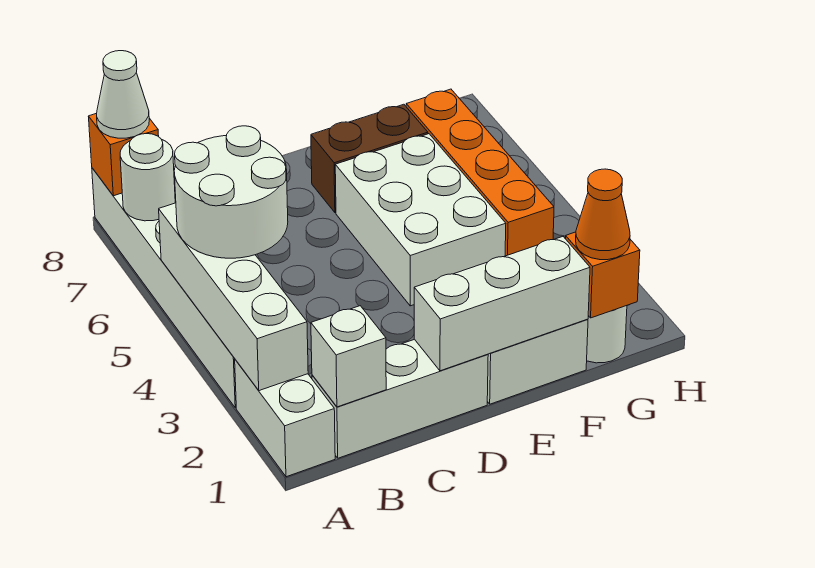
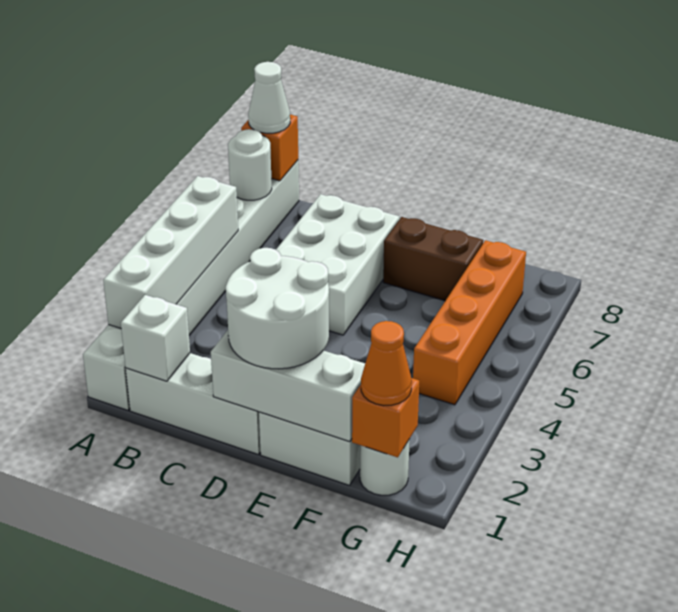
white round brick A4:B5 level 3 -> white round brick D1:E2 level 3
white brick E4:F6 level 1 -> white brick C5:D7 level 1

